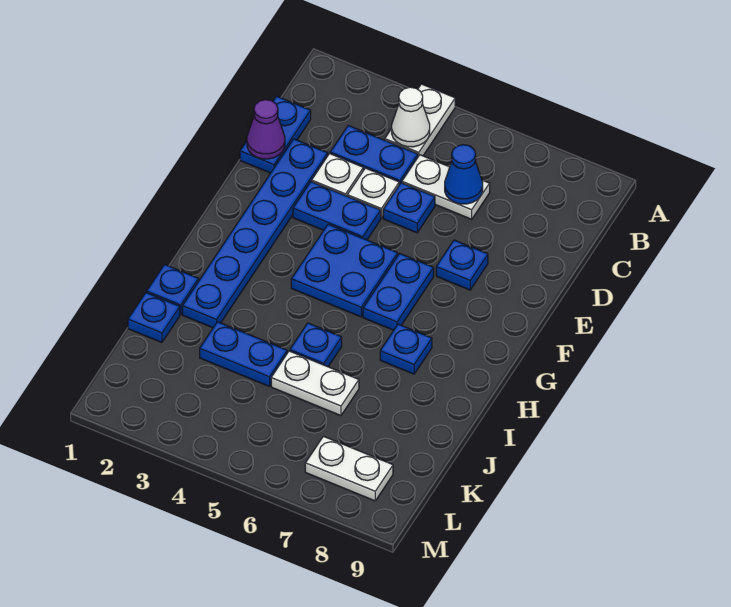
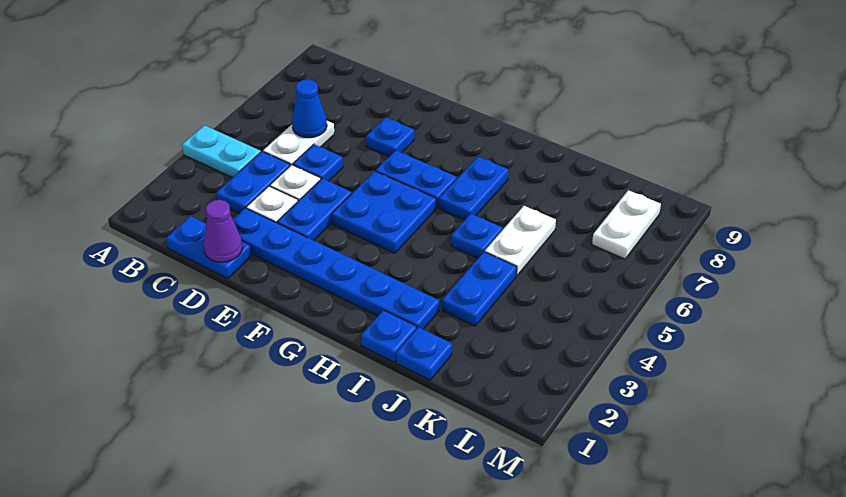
white plate A4:B4 level 1 -> cyan plate A4:B4 level 1
white cone B4 level 2 -> none
blue plate H7 level 1 -> blue plate H6:H7 level 1

